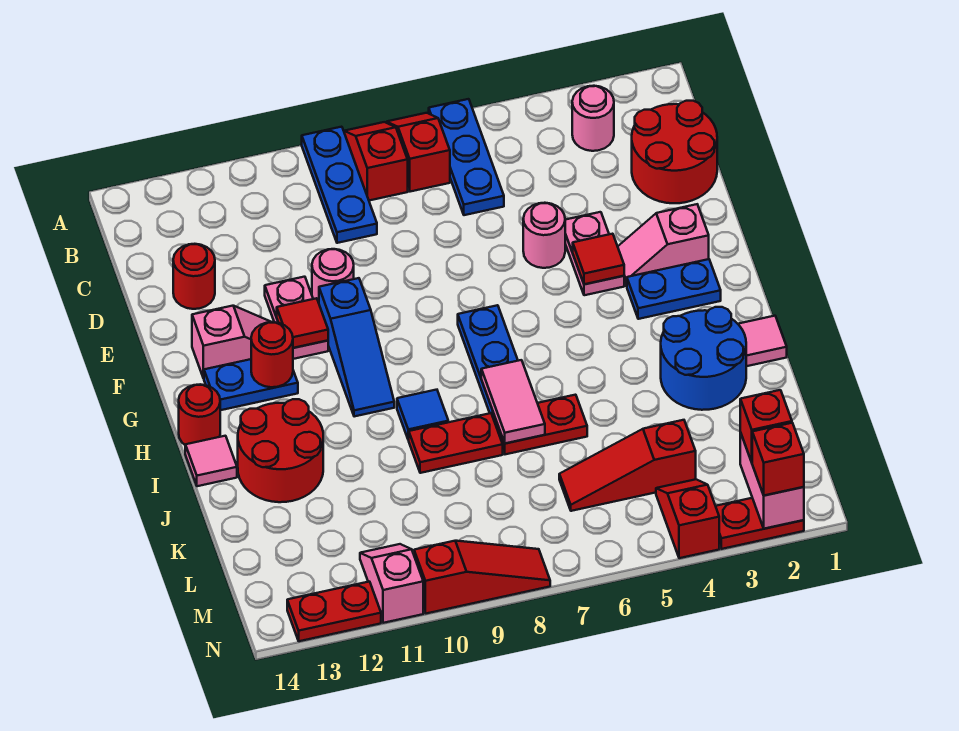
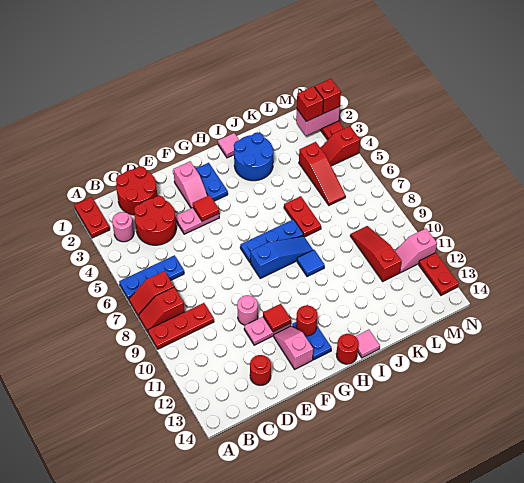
blue plate A9:C9 level 1 -> red plate A9:C9 level 1
pink round brick E5 level 1 -> none
blue slope F10:H10 level 1 top F -> blue slope G8:I8 level 1 top G
pink tile I7:J7 level 2 -> none
red round brick I12:J13 level 1 -> red round brick C3:D4 level 1
red plate J8:J9 level 1 -> red plate A1:A2 level 1
red slope N8:N10 level 1 top 10 -> red slope L9:L11 level 1 top 11

